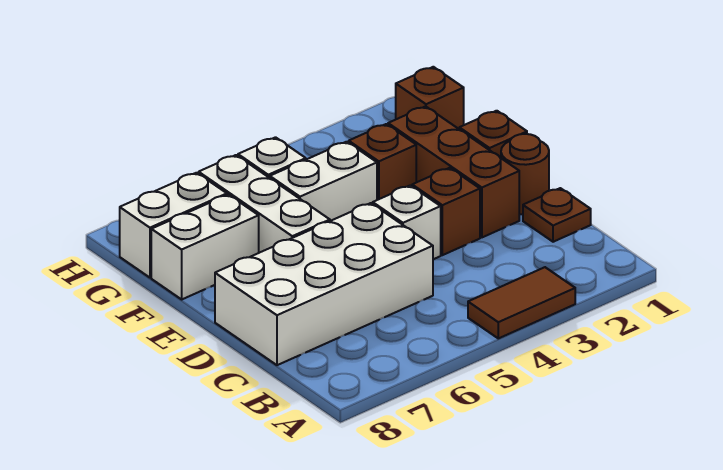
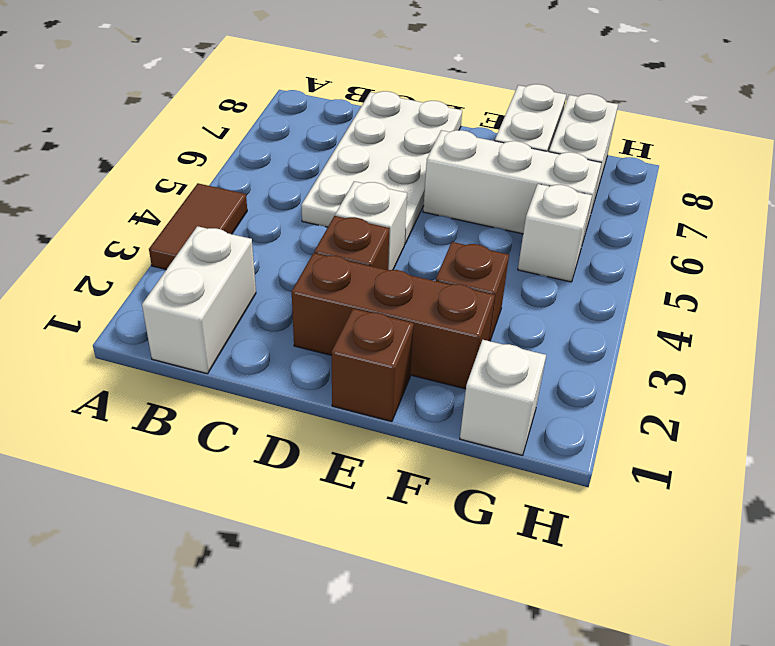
brown plate C1 level 1 -> none
white brick C5:D8 level 1 -> white plate C5:D8 level 1
brown round brick D1 level 1 -> none
white brick F4:F5 level 1 -> white brick B1:B2 level 1
brown brick G1 level 1 -> white brick G1 level 1

